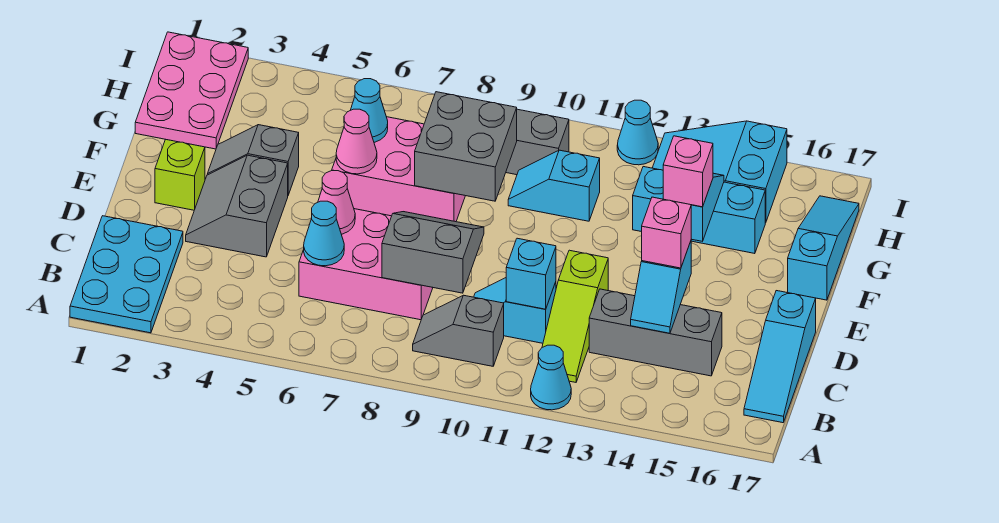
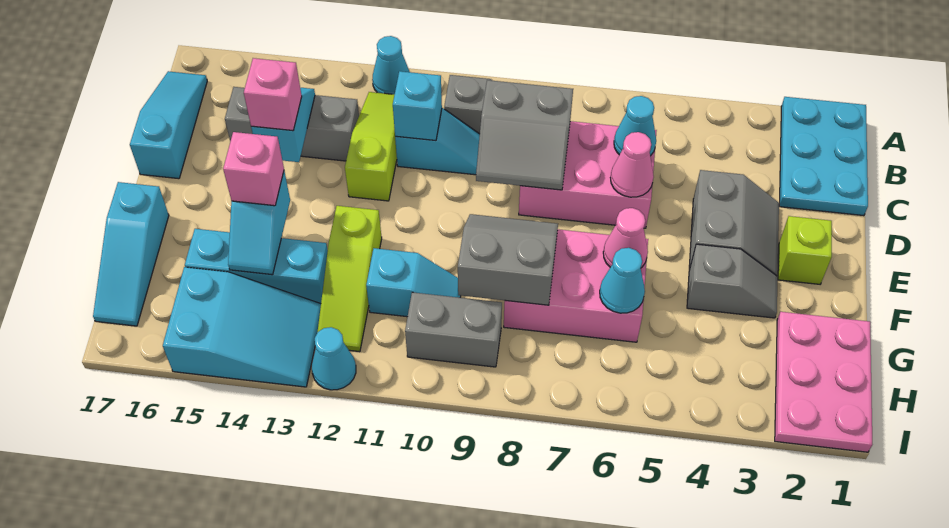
grey brick F8:G9 level 2 -> grey slope F8:G9 level 2 top G
none -> lime slope F12:H12 level 1 top F

